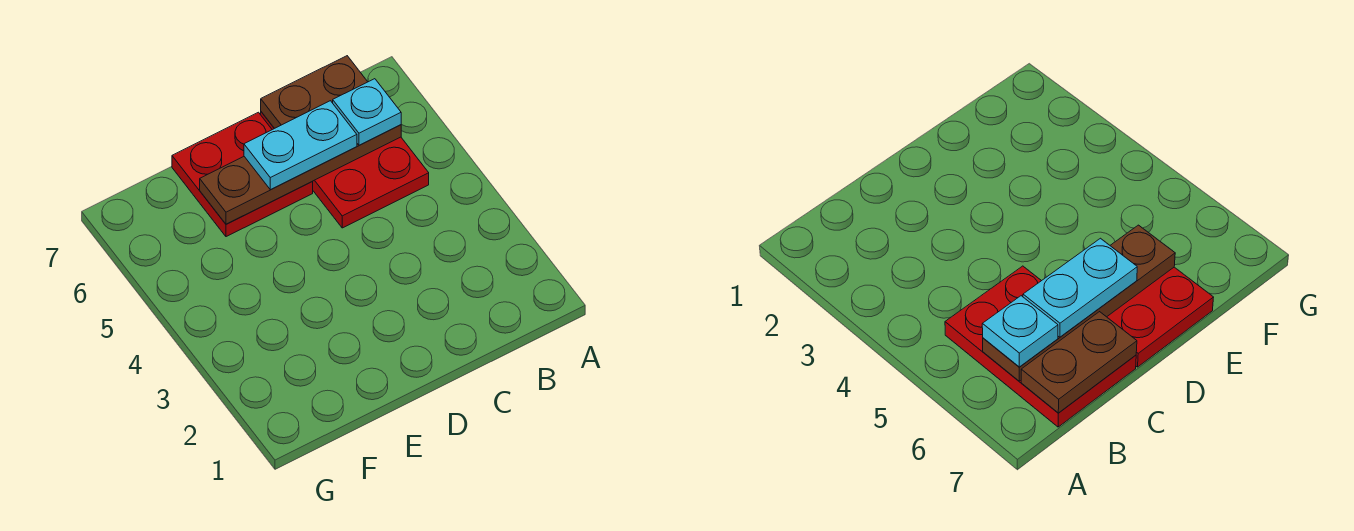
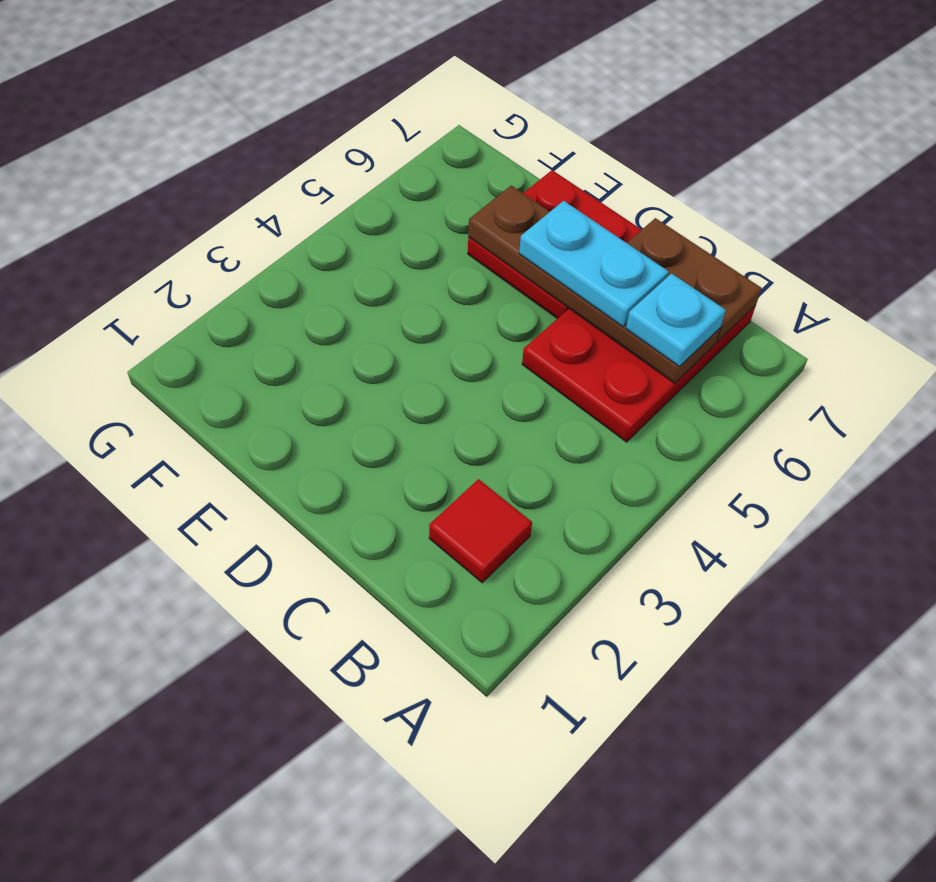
none -> red tile B2 level 1

